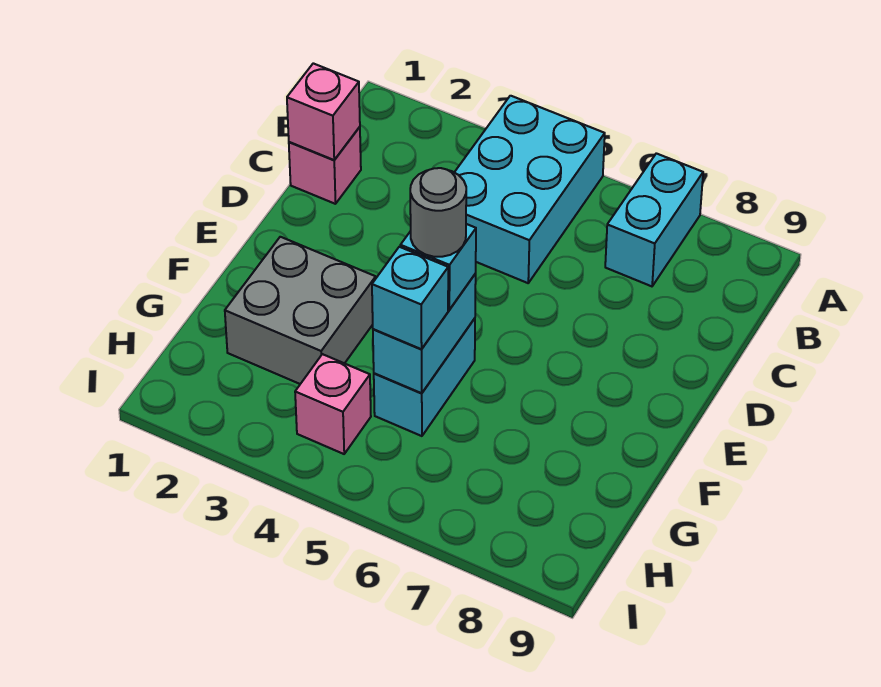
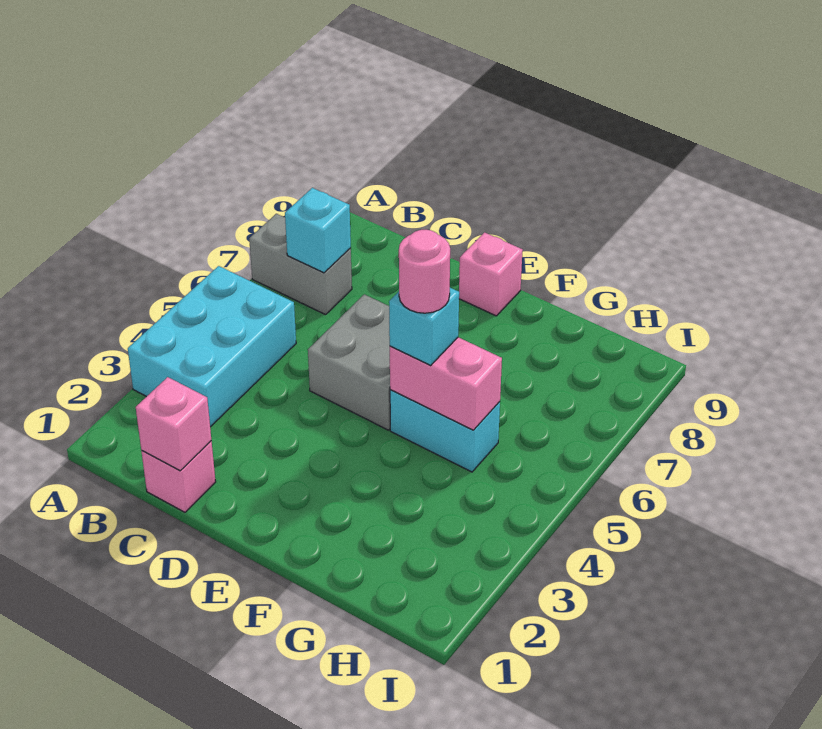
cyan brick A4:C5 level 1 -> cyan brick A3:B5 level 1
cyan brick A7:B7 level 1 -> grey brick A7:B7 level 1
grey brick F2:G3 level 1 -> grey brick D5:E6 level 1
cyan brick F5:G5 level 2 -> pink brick F5:G5 level 2
grey round brick F5 level 4 -> pink round brick F5 level 4
cyan brick G5 level 3 -> cyan brick B7 level 2
pink brick H4 level 1 -> pink brick E9 level 1

